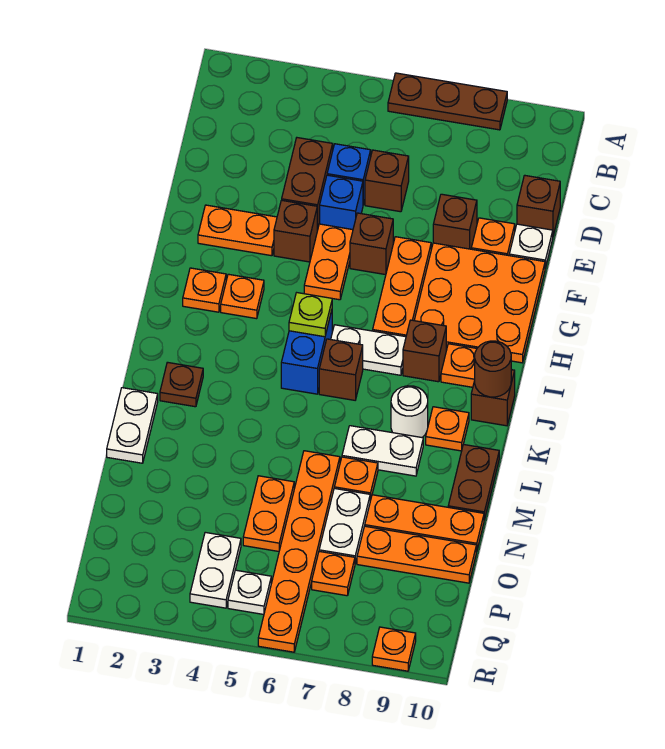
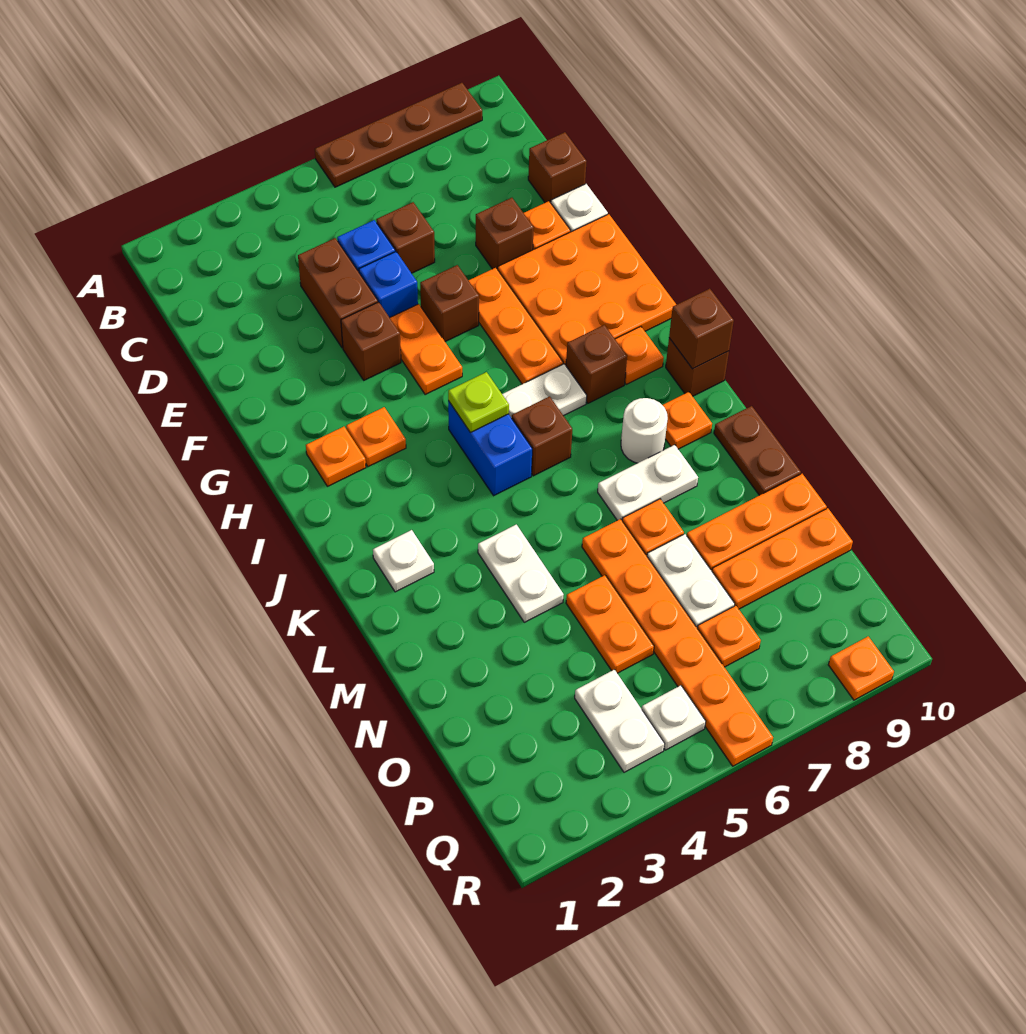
brown plate A6:A8 level 1 -> brown plate A6:A9 level 1
orange plate F2:F3 level 1 -> none
brown round brick J10 level 2 -> brown brick J10 level 2
brown plate K2 level 1 -> white plate K2 level 1
white plate L1:M1 level 1 -> white plate L4:M4 level 1

